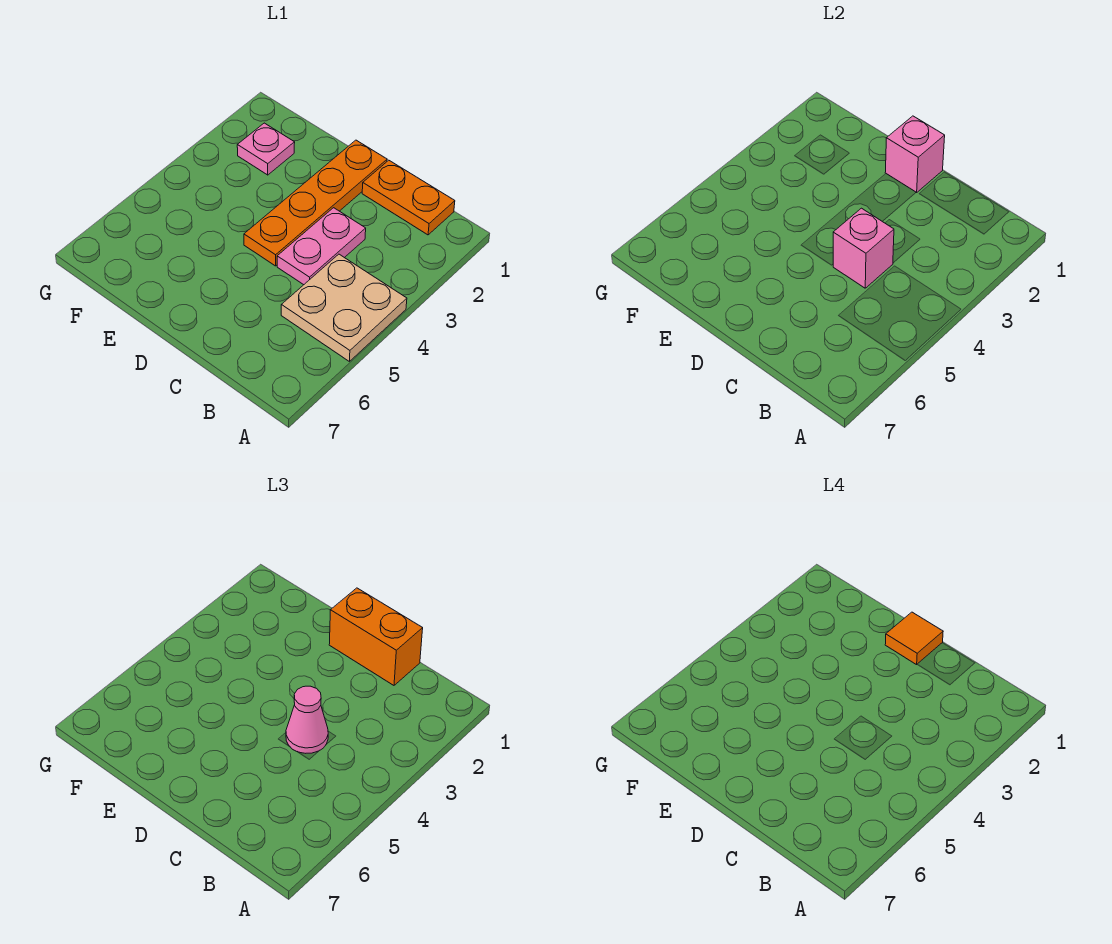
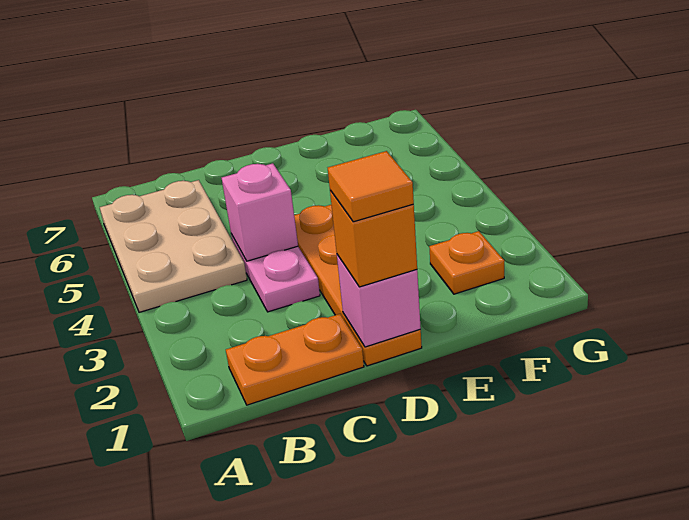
tan plate A4:B5 level 1 -> tan plate A4:B6 level 1
orange brick C1:D1 level 3 -> orange brick D1 level 3
pink cone C4 level 3 -> none
pink plate F2 level 1 -> orange plate F2 level 1

